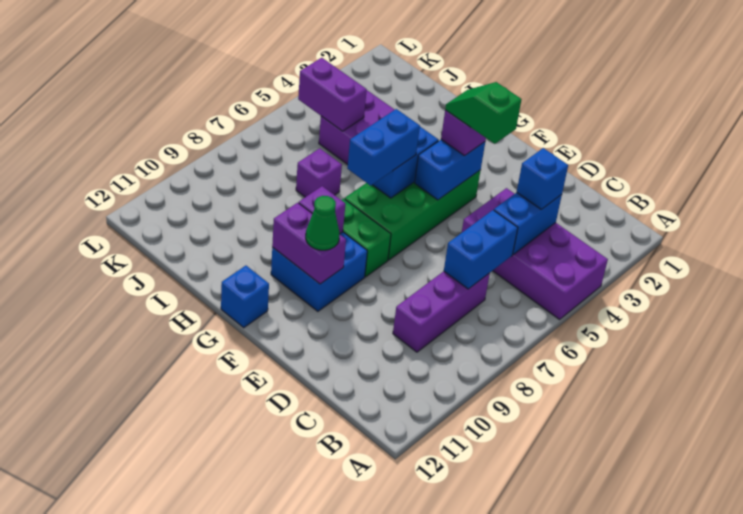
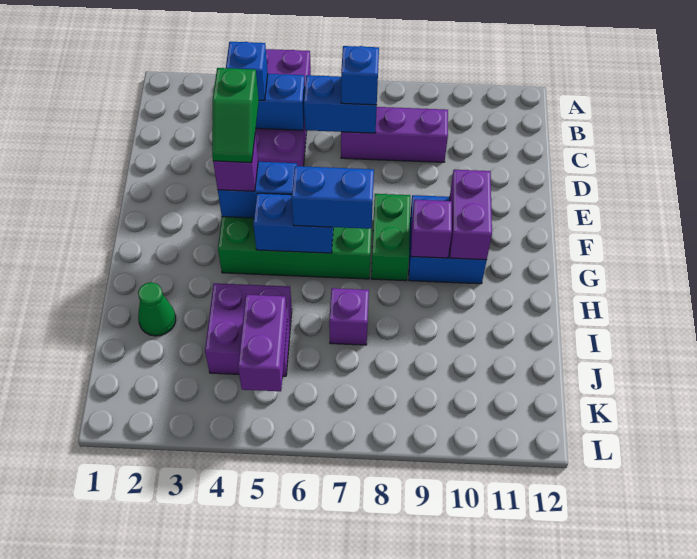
green cone F10 level 3 -> green cone I2 level 1
blue brick G12 level 1 -> blue brick C7 level 3

